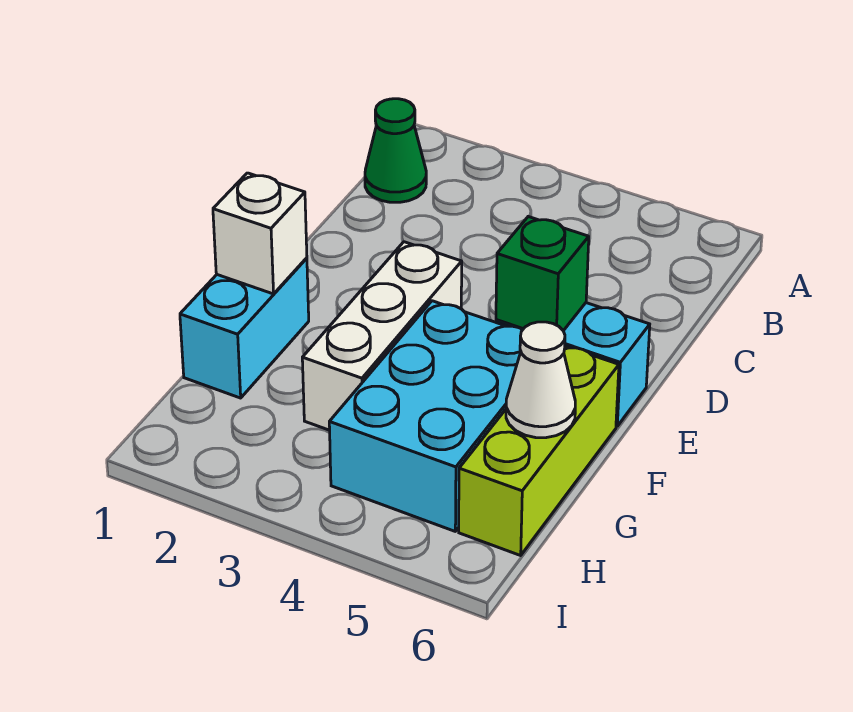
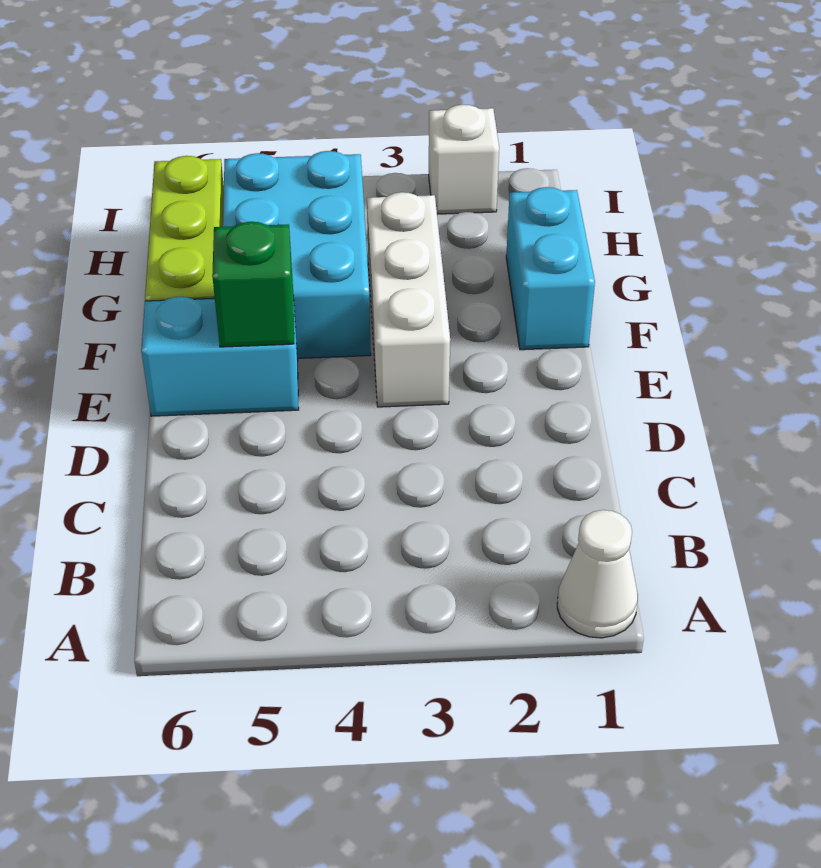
green cone B1 level 1 -> none
white brick F1 level 2 -> white brick I2 level 1
white cone G6 level 2 -> white cone A1 level 1

